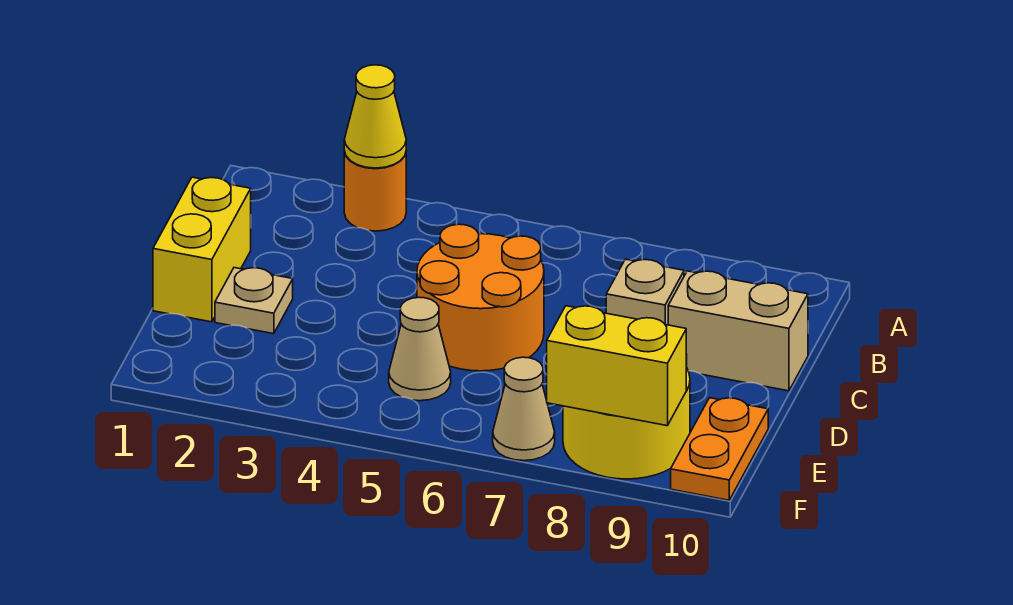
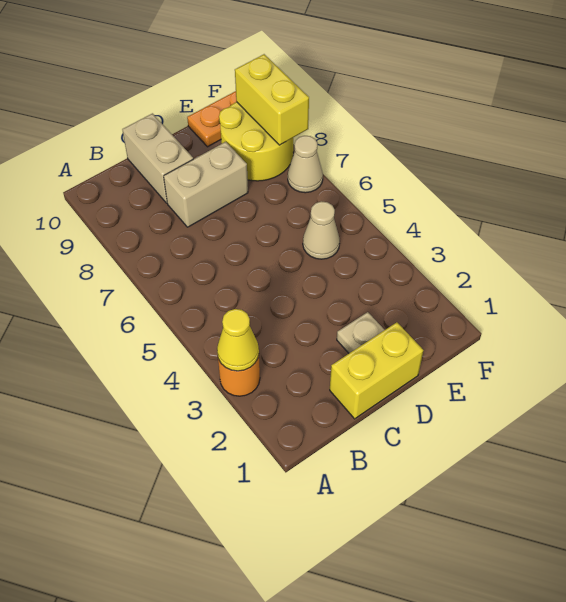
orange round brick C5:D6 level 1 -> none
tan brick C8 level 1 -> tan brick C8:D8 level 1

